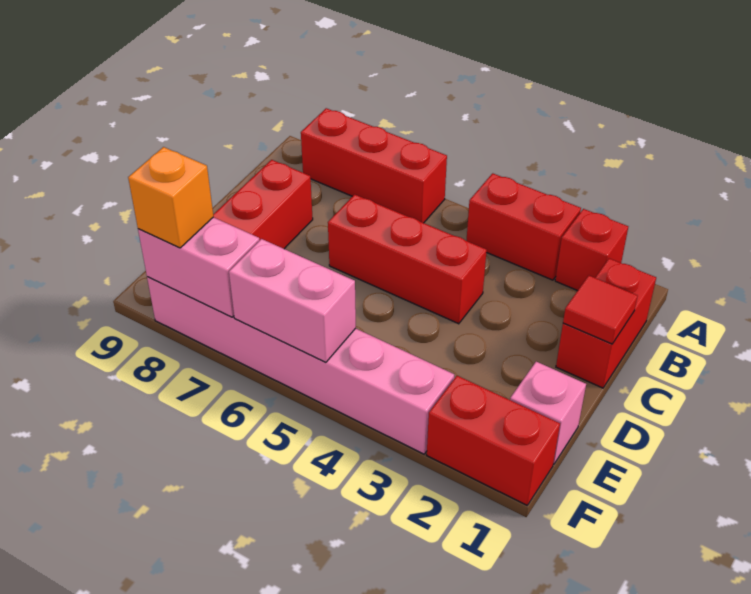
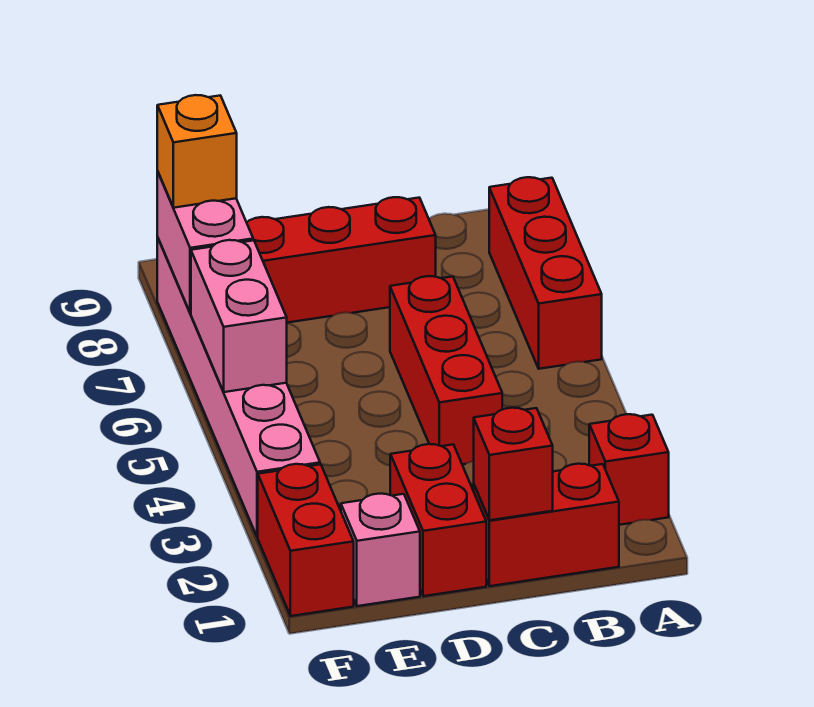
red brick A3:A4 level 1 -> red brick D1:D2 level 1
red tile C1 level 2 -> red brick C1 level 2

